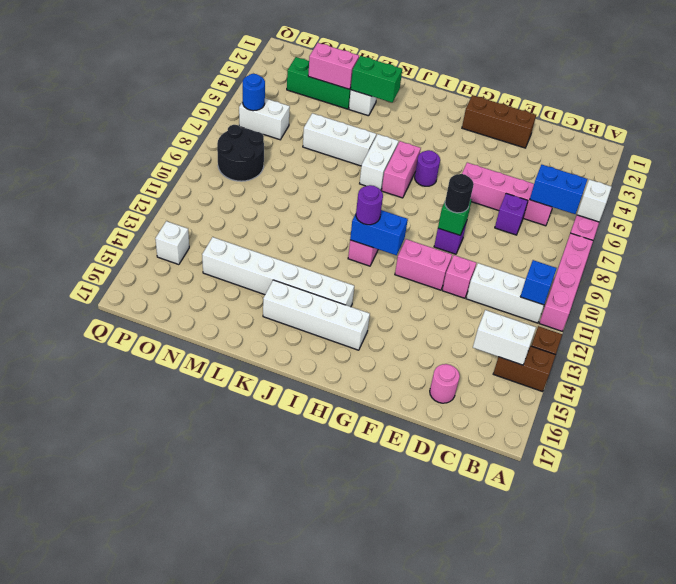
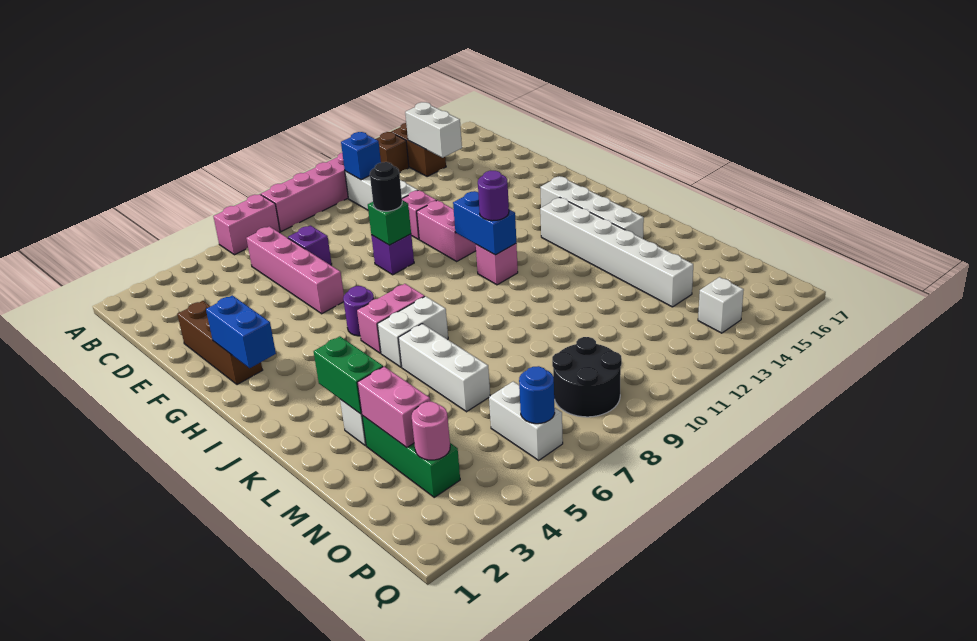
white brick A6 level 2 -> none
blue brick B6:C6 level 2 -> blue brick G2:H2 level 2
pink round brick D16 level 1 -> pink round brick O3 level 2

